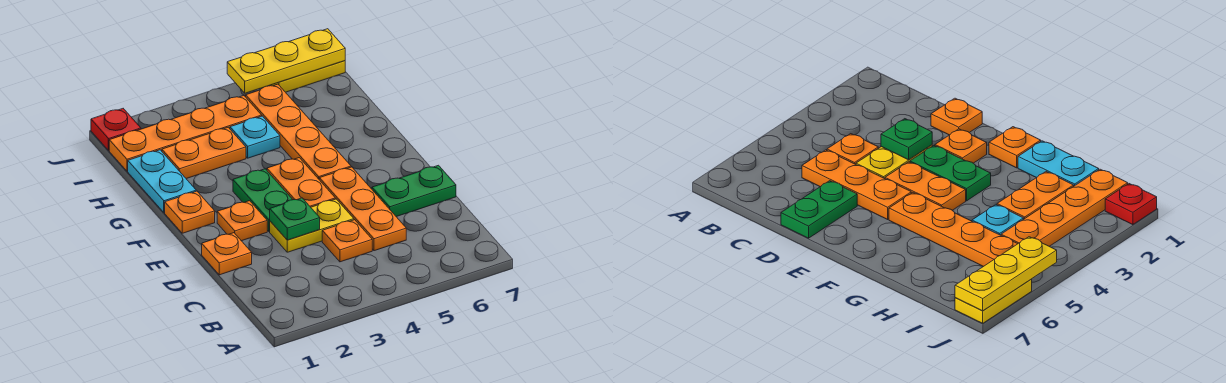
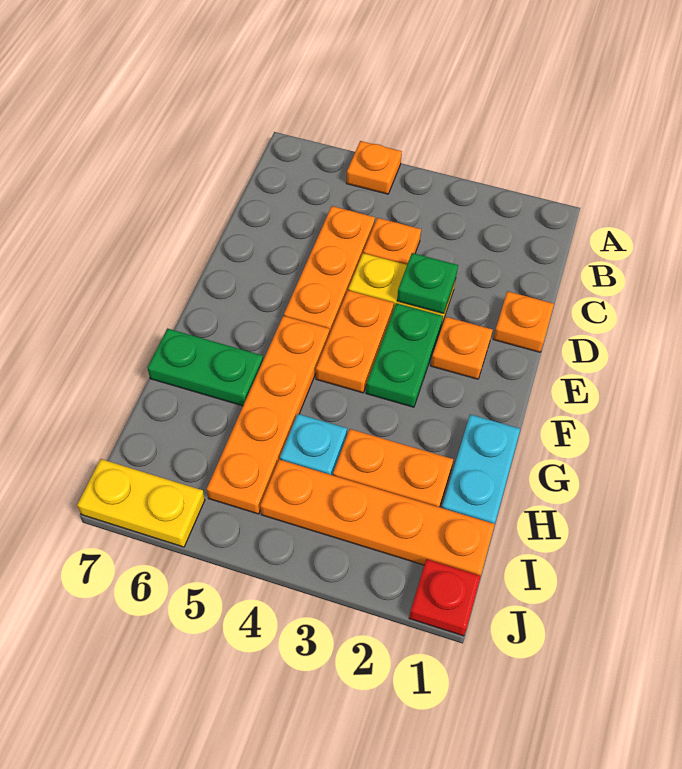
green plate D6:D7 level 1 -> green plate G6:G7 level 1
orange plate F1 level 1 -> orange plate A5 level 1
yellow plate J5:J7 level 2 -> none

